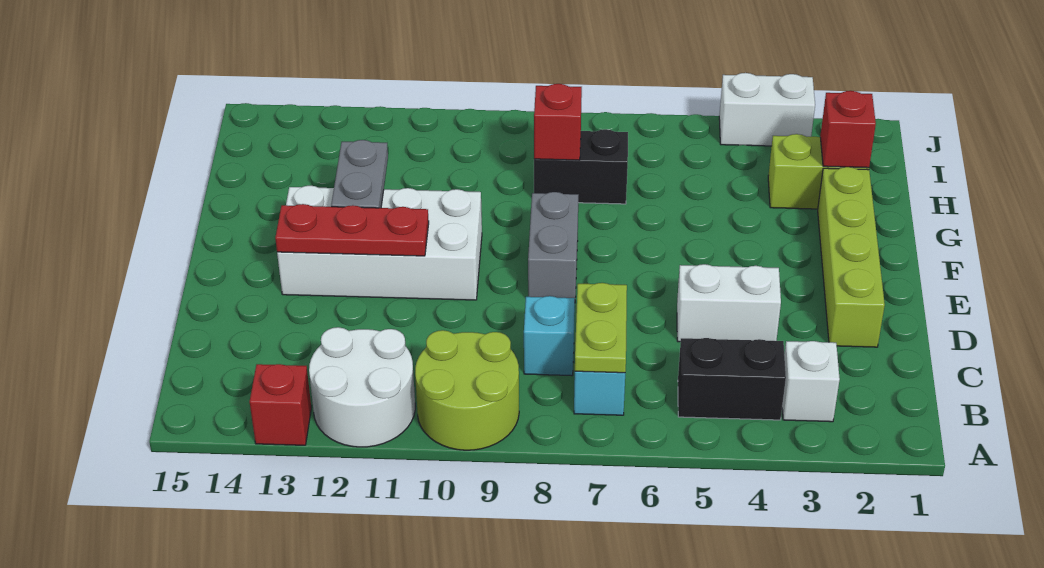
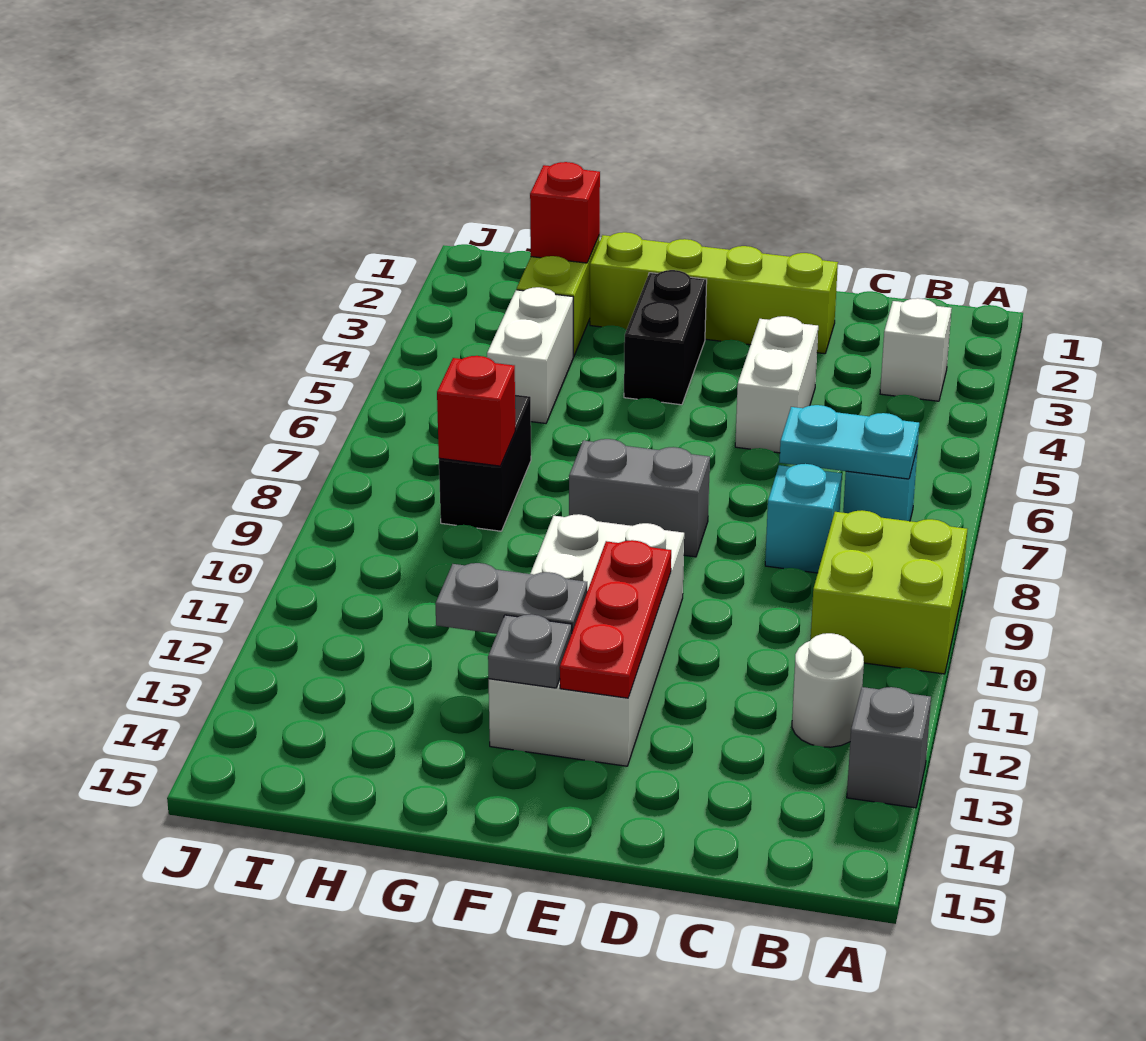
lime round brick A9:B10 level 1 -> lime brick A9:B10 level 1
white round brick A11:B12 level 1 -> white round brick B12 level 1
red brick A13 level 1 -> grey brick A13 level 1
black brick B4:B5 level 1 -> black brick F3:F4 level 1
lime plate B7:C7 level 2 -> cyan plate B7:C7 level 2
none -> grey plate F13 level 2
white brick J3:J4 level 1 -> white brick H4:H5 level 1

